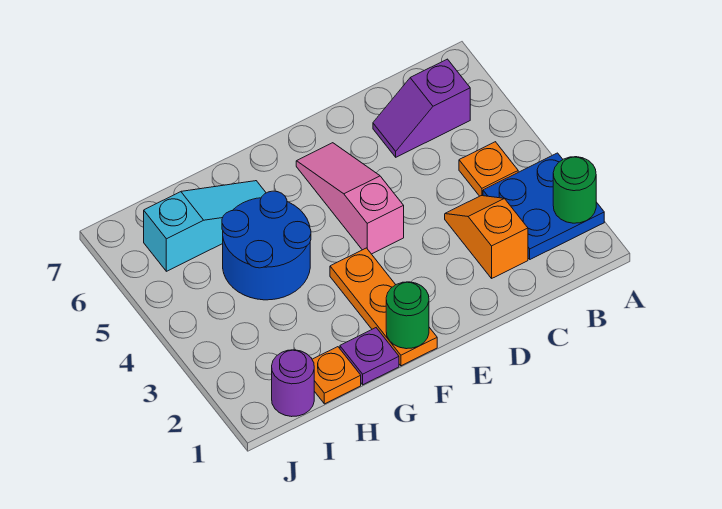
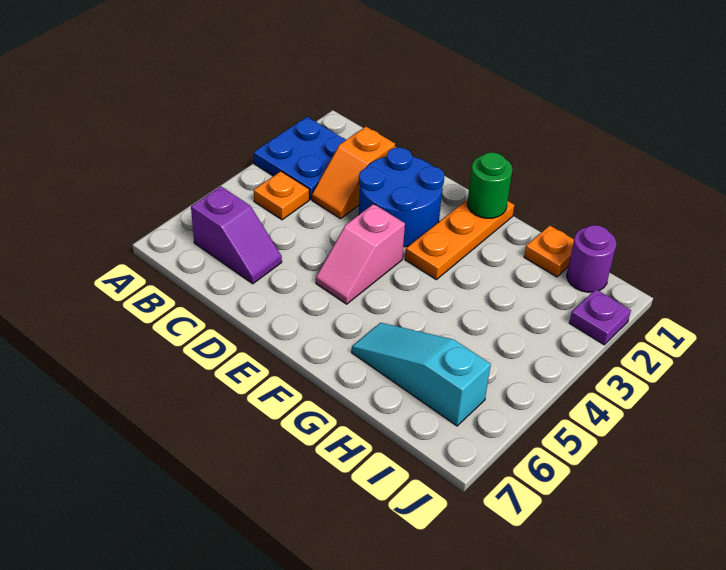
green round brick A2 level 2 -> none
pink slope E4:E6 level 1 top 4 -> pink slope E4:E5 level 1 top 4
purple plate G1 level 1 -> purple plate J2 level 1
blue round brick G4:H5 level 1 -> blue round brick D2:E3 level 1

